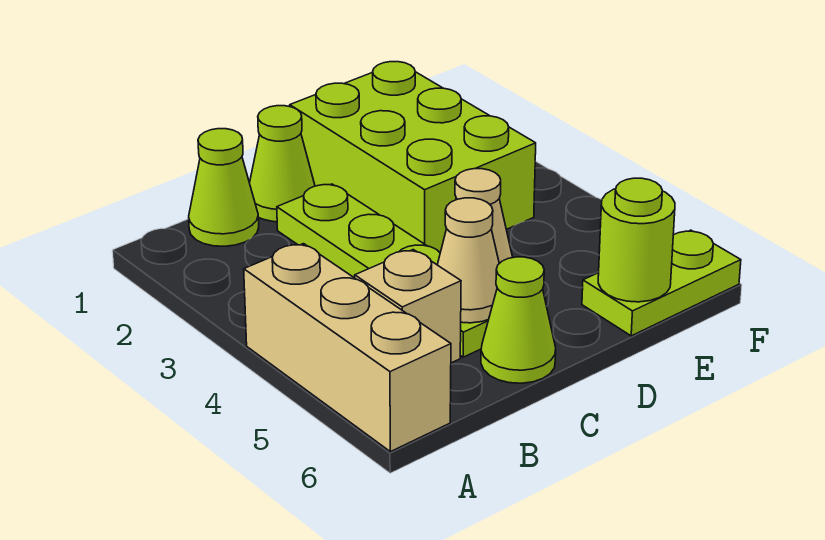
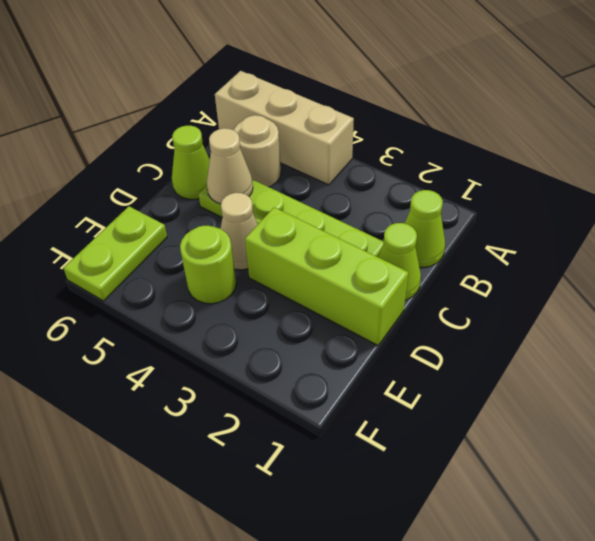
tan brick B5 level 1 -> tan round brick B5 level 1
lime brick D1:E3 level 1 -> lime brick D1:D3 level 1
lime round brick E6 level 2 -> lime round brick E4 level 1

